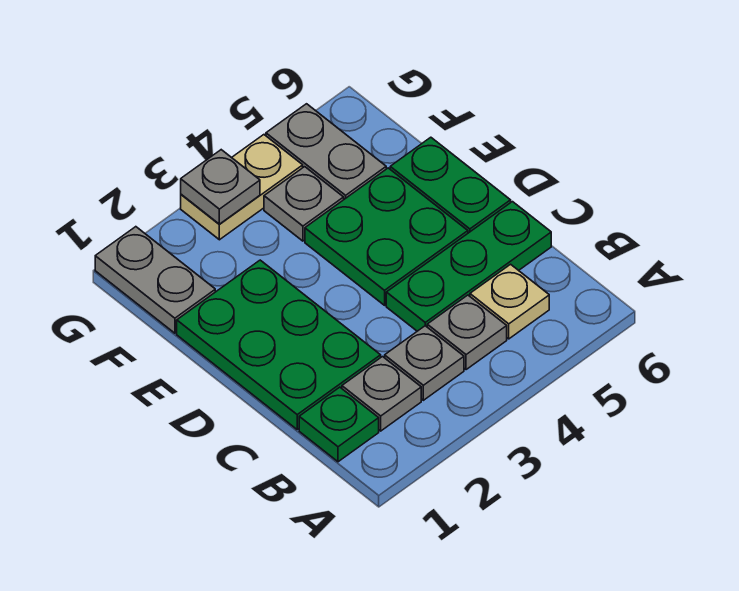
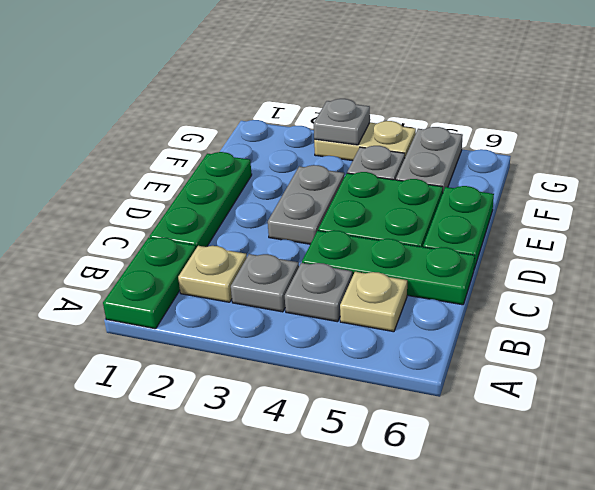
green plate B1 level 1 -> green plate A1:B1 level 1
grey plate B2 level 1 -> tan plate B2 level 1
green plate C1:E2 level 1 -> green plate C1:E1 level 1
grey plate F1:G1 level 1 -> grey plate D3:E3 level 1

